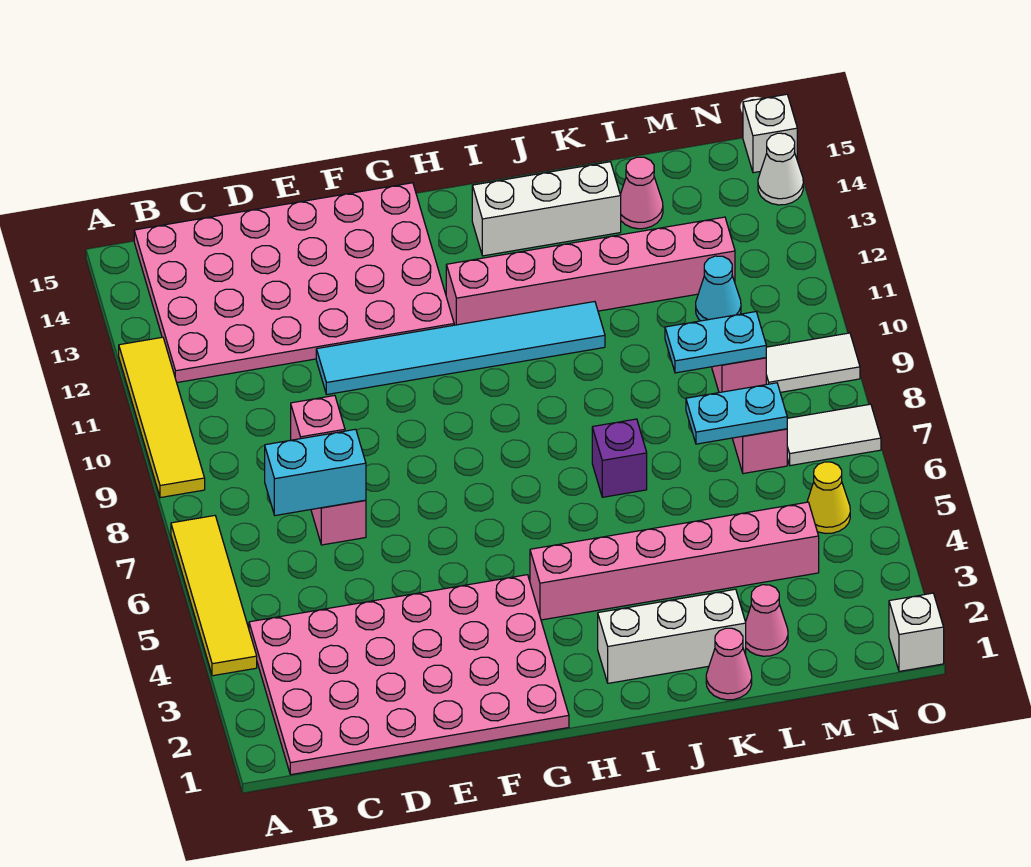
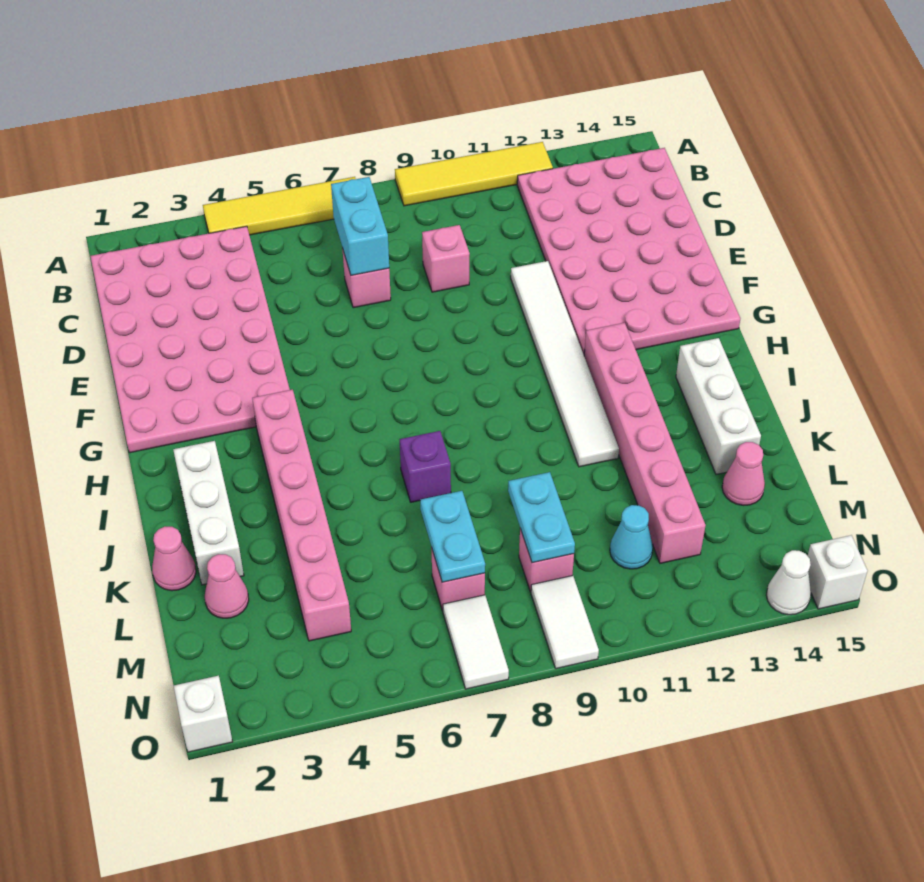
cyan tile E11:J11 level 1 -> white tile E11:J11 level 1
yellow cone N5 level 1 -> none

